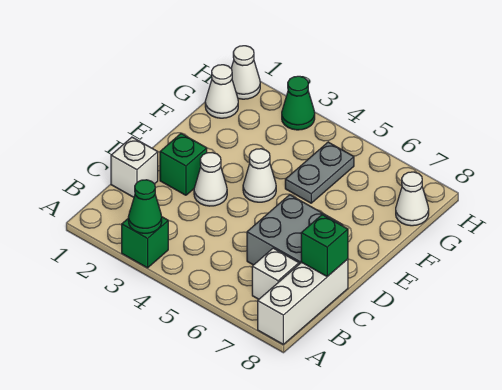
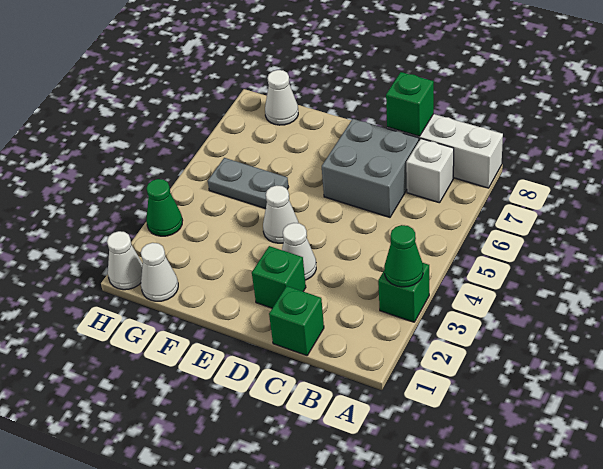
white brick C1 level 1 -> green brick C1 level 1

